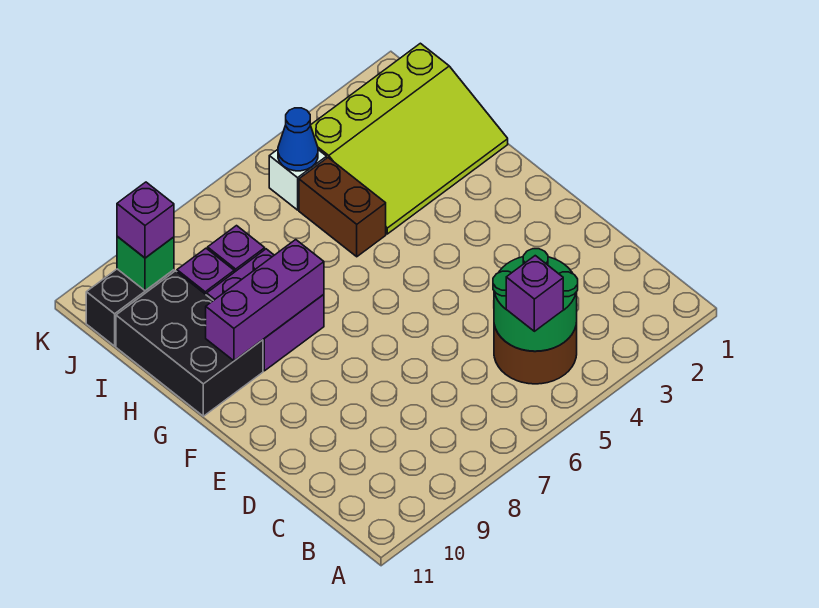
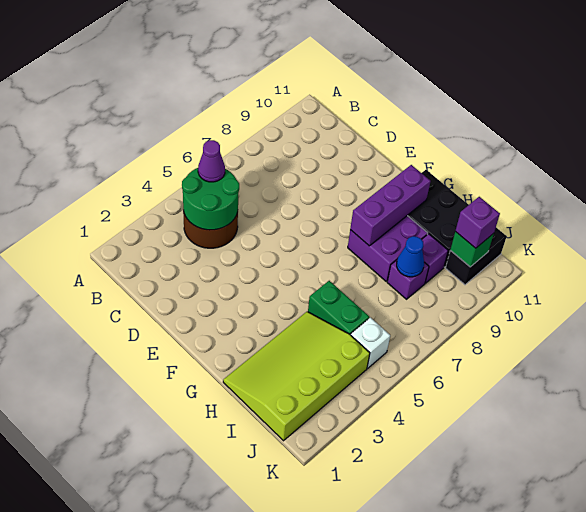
purple brick B5 level 3 -> purple cone B5 level 3
brown brick H5:I5 level 1 -> green brick H5:I5 level 1
blue cone J5 level 2 -> blue cone I8 level 2

